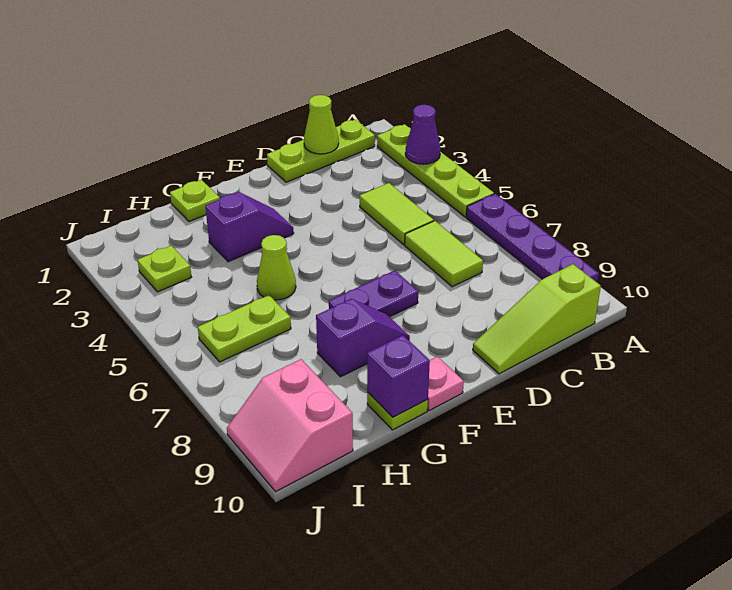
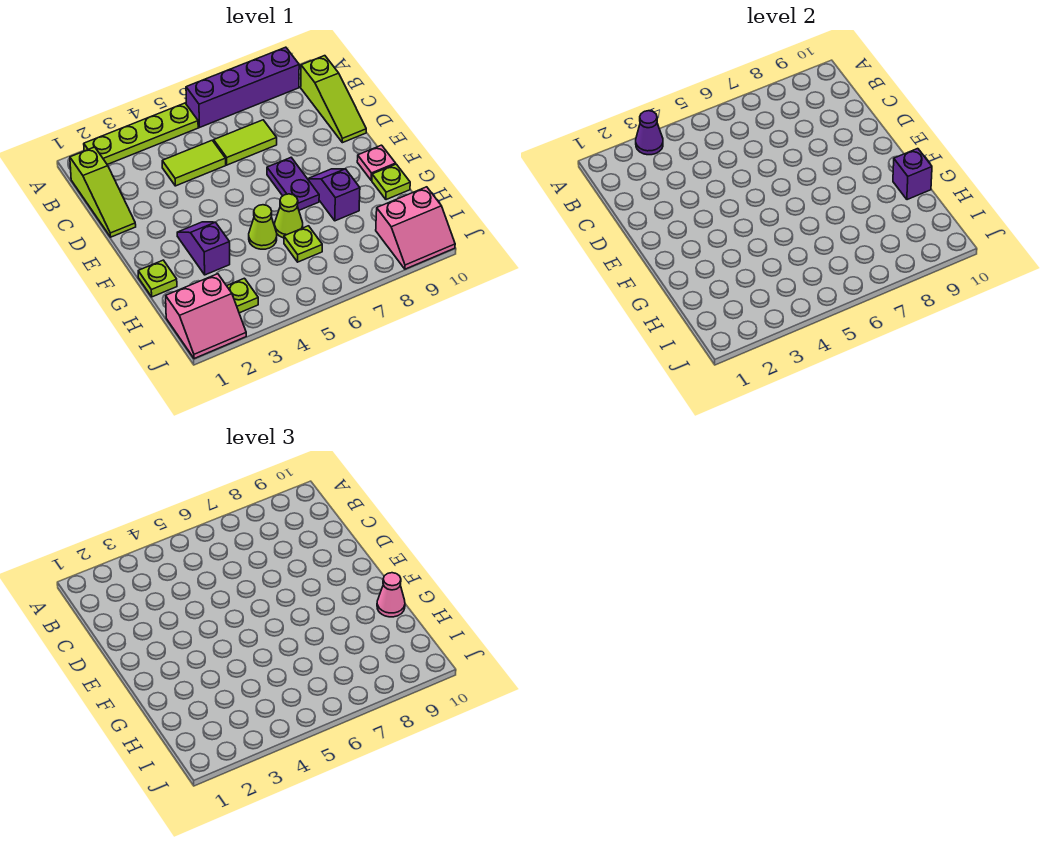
purple plate A6:A9 level 1 -> purple brick A6:A9 level 1
lime plate B1:D1 level 1 -> lime slope B1:D1 level 1 top B
lime cone C1 level 2 -> lime cone G6 level 1
none -> pink cone G10 level 3
lime plate H6:I6 level 1 -> lime plate H6 level 1
none -> pink slope I1:J2 level 1 top I

